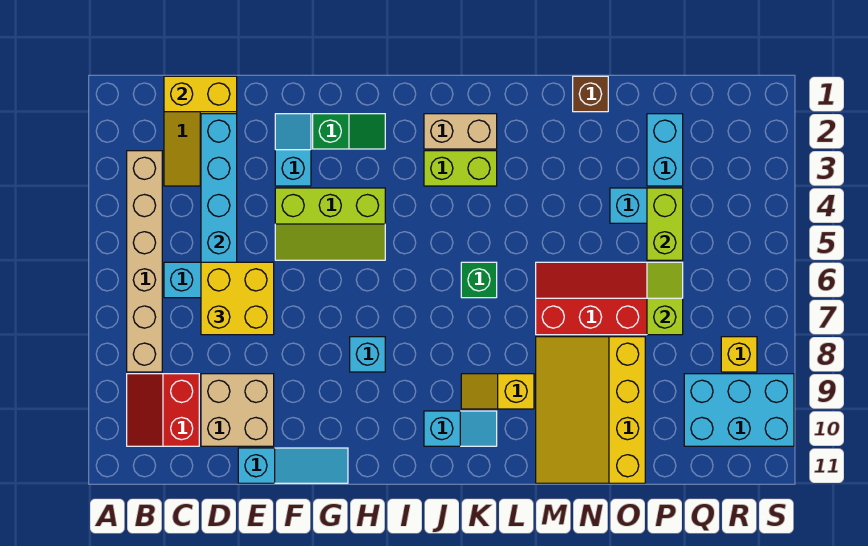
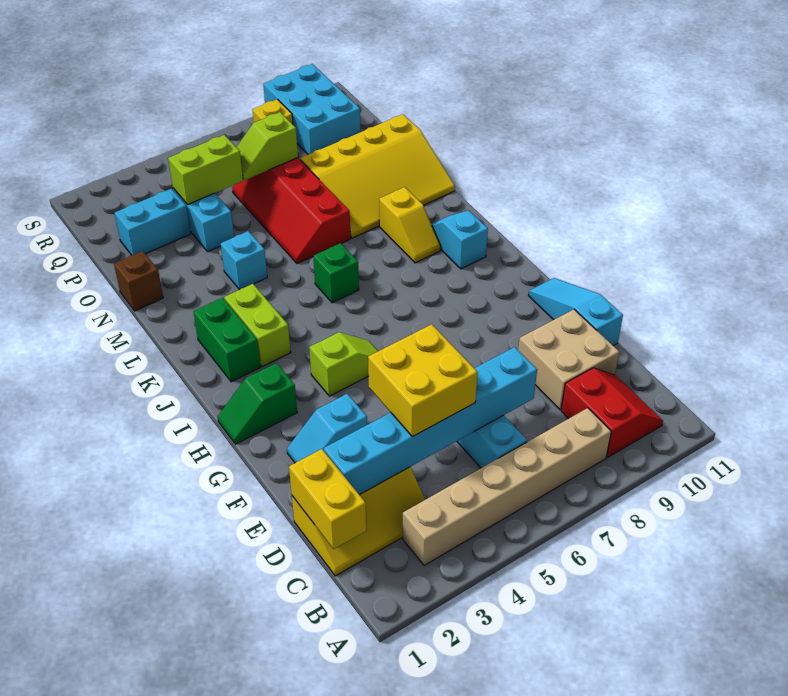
red slope B9:C10 level 1 top C -> red slope B9:C10 level 1 top 9
yellow brick D6:E7 level 3 -> yellow brick D4:E5 level 3
lime slope F4:H5 level 1 top 4 -> lime slope H4:H5 level 1 top 4
green slope G2:H2 level 1 top G -> green slope H1:H2 level 1 top 2
cyan brick H8 level 1 -> cyan brick M4 level 1
tan brick J2:K2 level 1 -> green brick J2:K2 level 1

